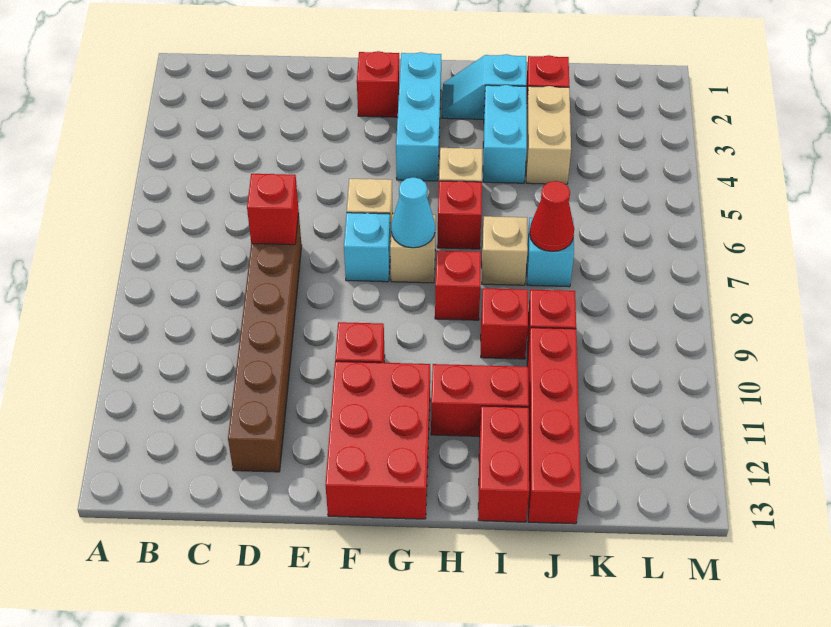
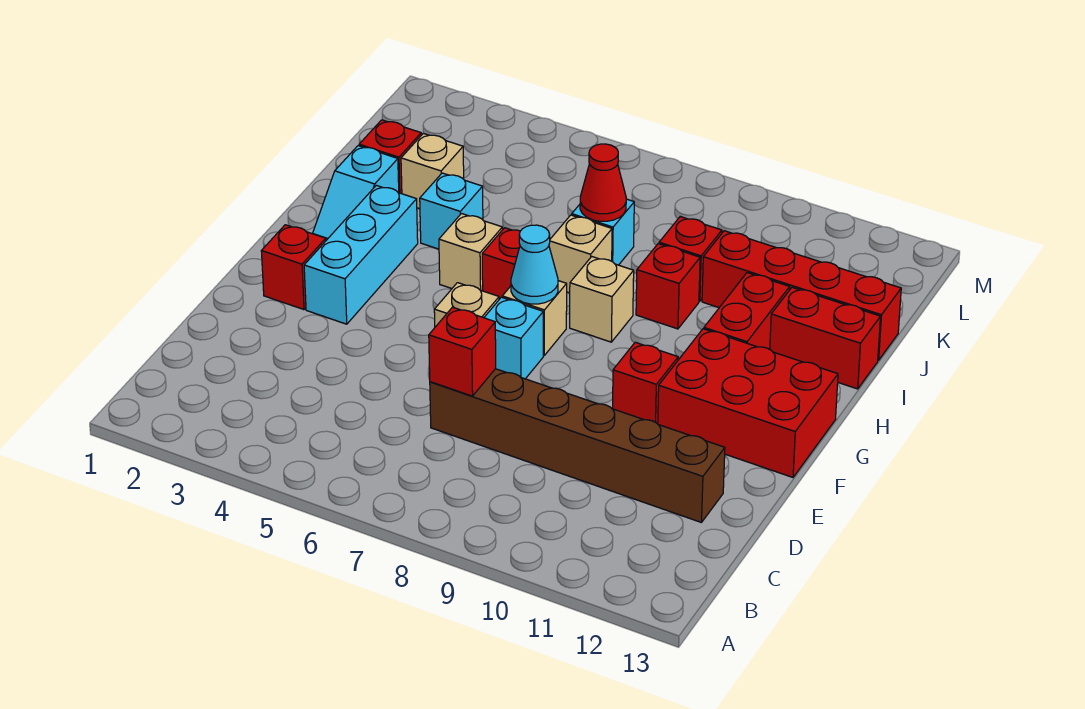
cyan brick G2:G4 level 1 -> cyan brick F3:H3 level 1
red brick H8 level 1 -> tan brick H8 level 1
cyan brick I3:I4 level 1 -> cyan brick I4 level 1
tan brick J3:J4 level 1 -> tan brick J3 level 1

